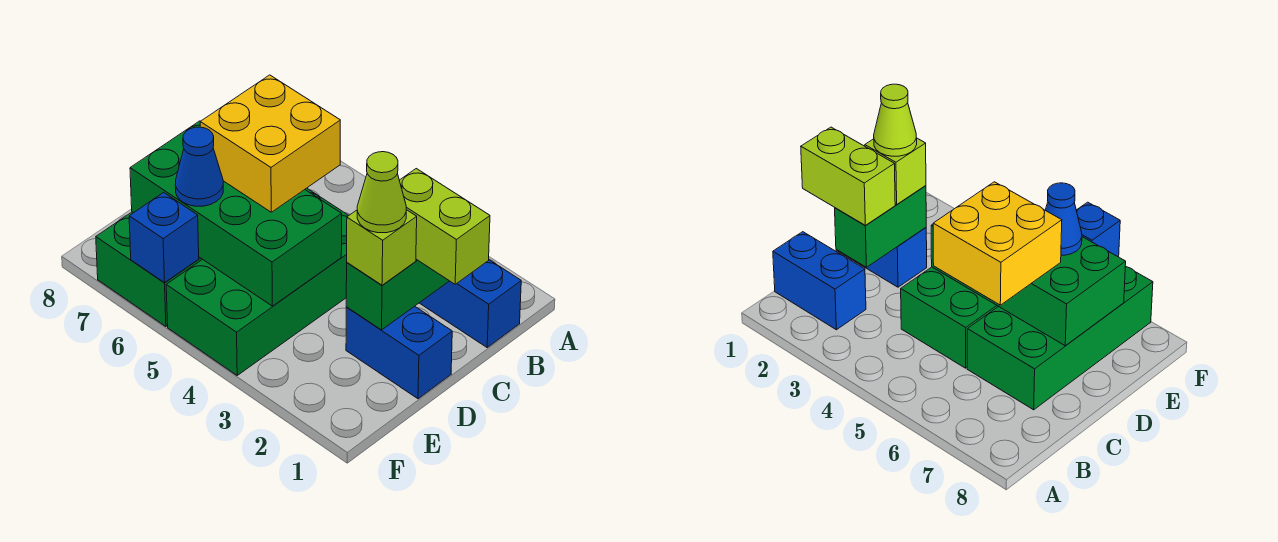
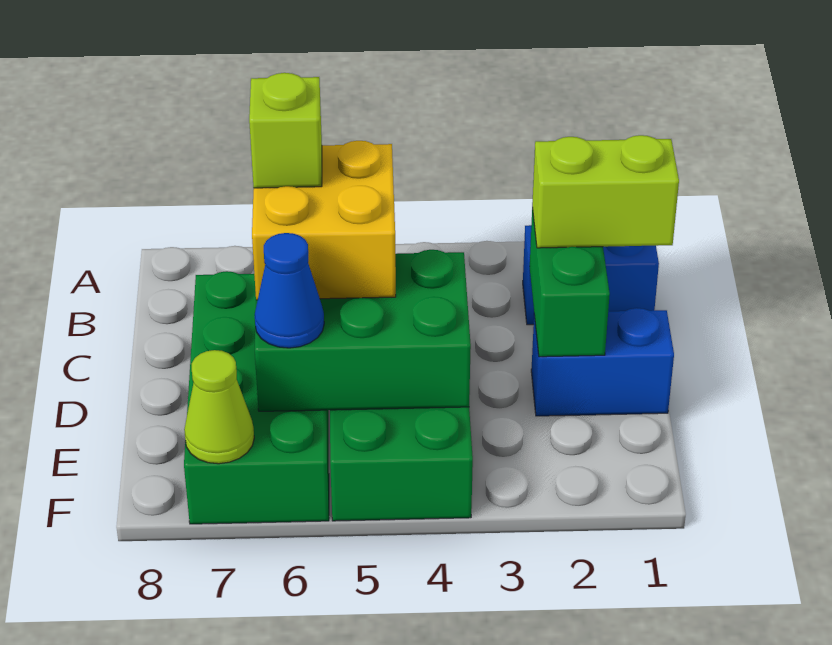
lime brick D2 level 3 -> lime brick C6 level 4
lime cone D2 level 4 -> lime cone F7 level 2
green brick D4:E7 level 2 -> green brick D4:E6 level 2
blue brick F6 level 2 -> none

